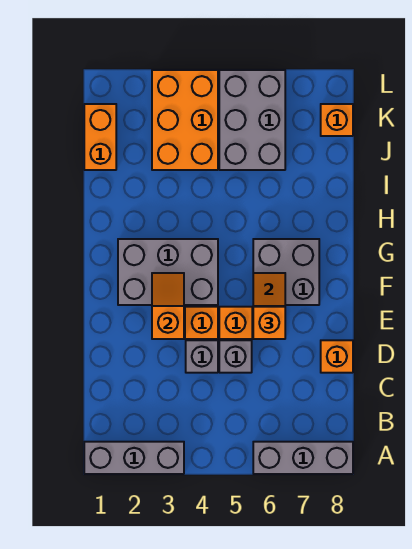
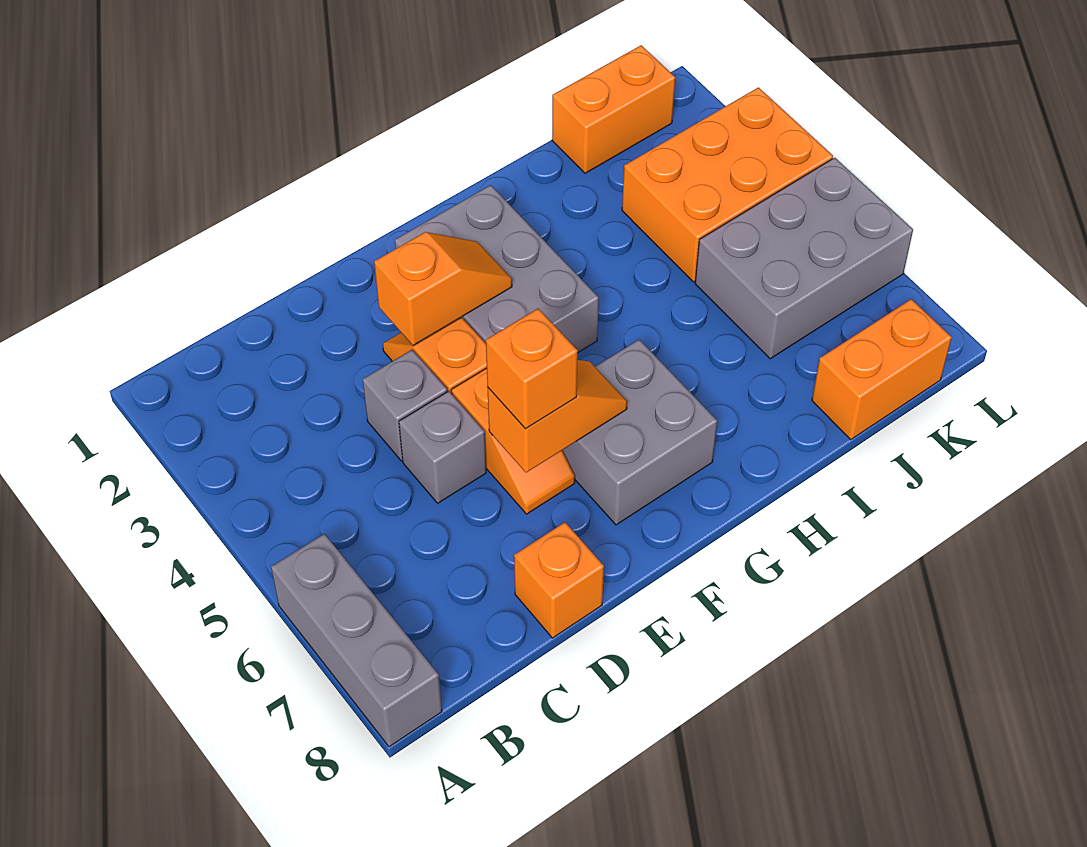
grey brick A1:A3 level 1 -> none
orange brick K8 level 1 -> orange brick J8:K8 level 1

